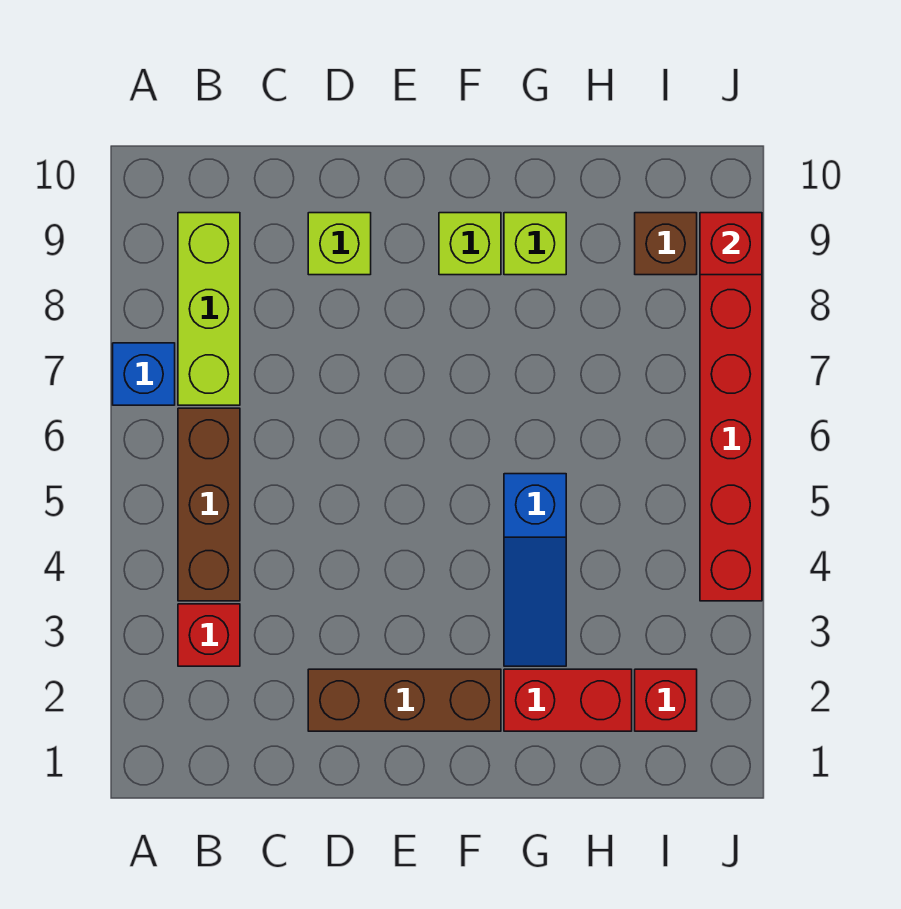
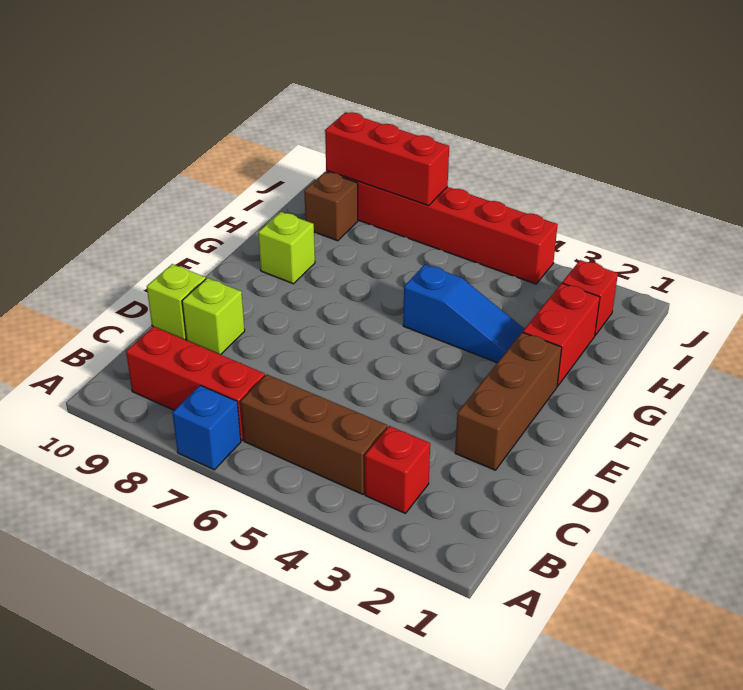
lime brick B7:B9 level 1 -> red brick B7:B9 level 1
lime brick F9 level 1 -> lime brick D10 level 1
red brick J9 level 2 -> red brick J7:J9 level 2

